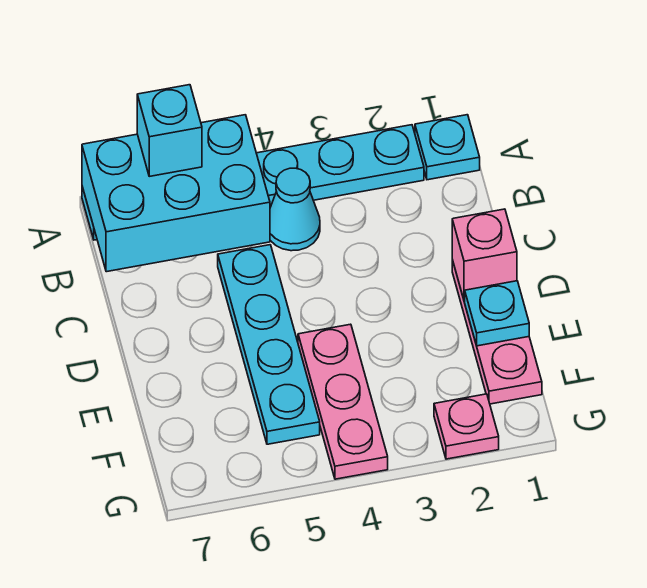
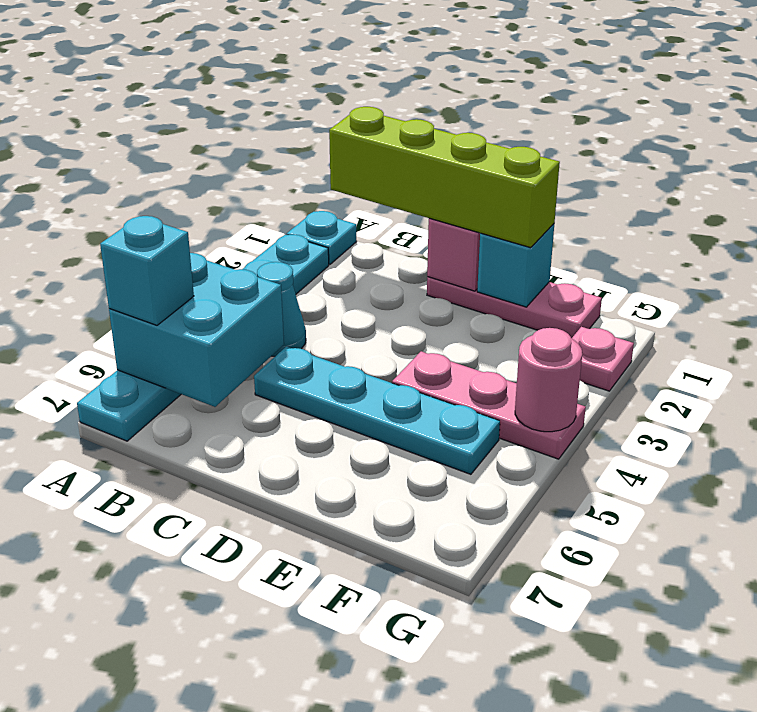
cyan brick A5:B7 level 2 -> cyan brick A5:B6 level 2
none -> lime brick B1:E1 level 3
cyan plate E1 level 2 -> cyan brick E1 level 2
none -> pink round brick G4 level 2

